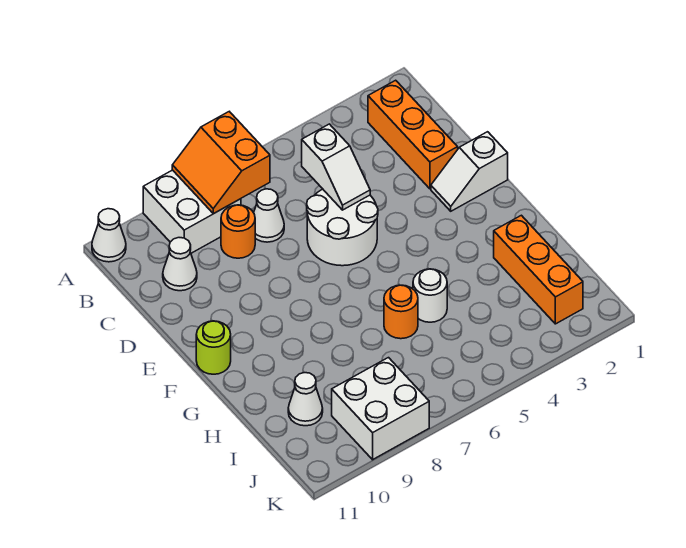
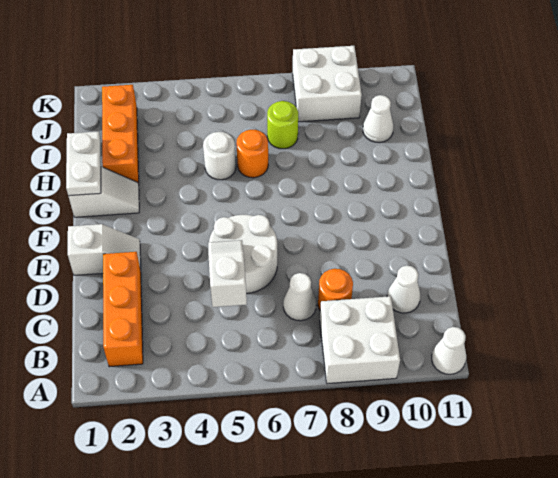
orange slope A7:B8 level 2 top 7 -> none
lime round brick F11 level 1 -> lime round brick I7 level 1
none -> white slope G1:G2 level 1 top 1
none -> white plate G1:H1 level 2

